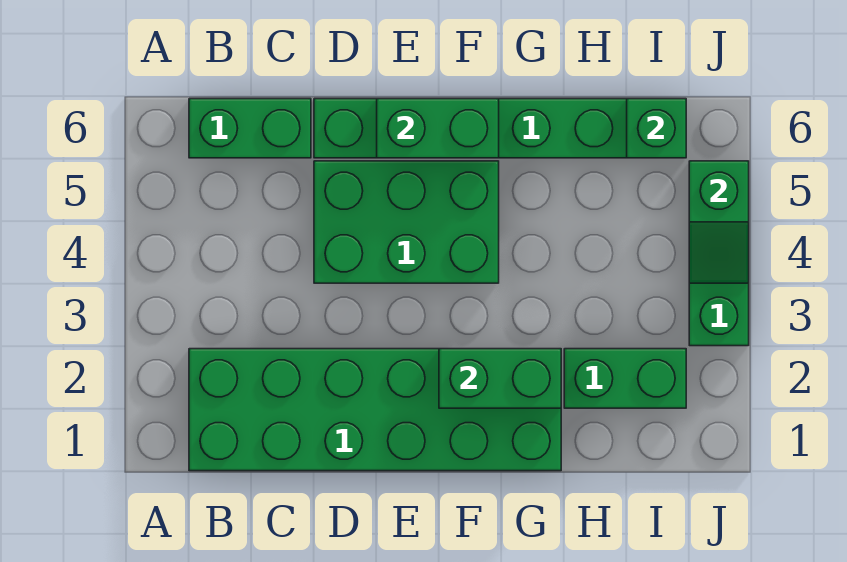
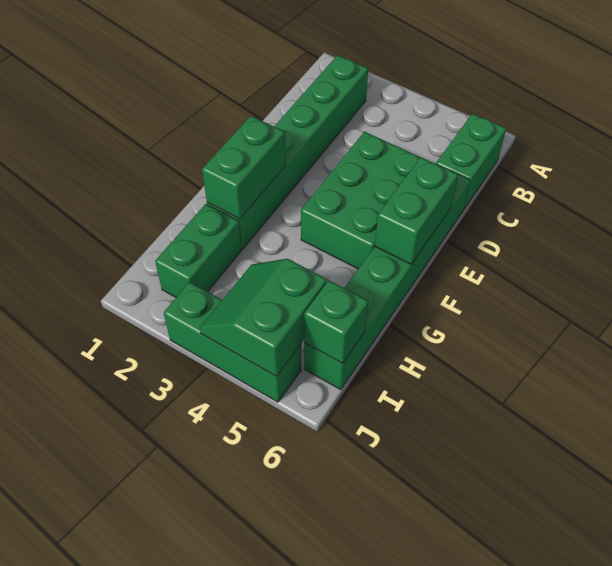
green brick B1:G2 level 1 -> green brick B2:G2 level 1
green slope J4:J5 level 2 top 5 -> green slope I4:J5 level 2 top 5

